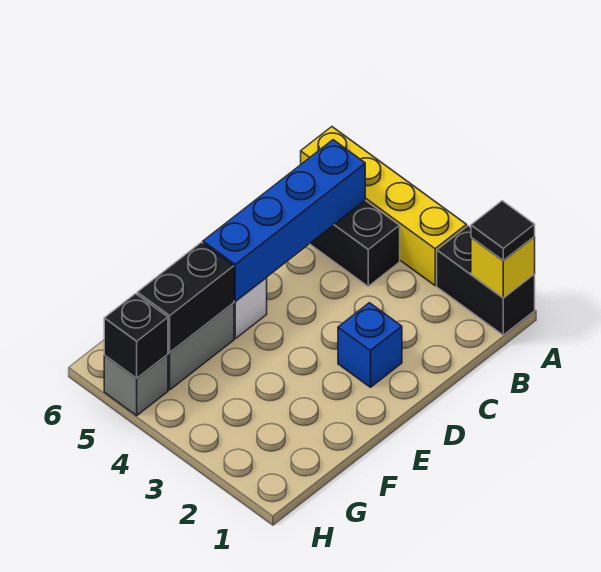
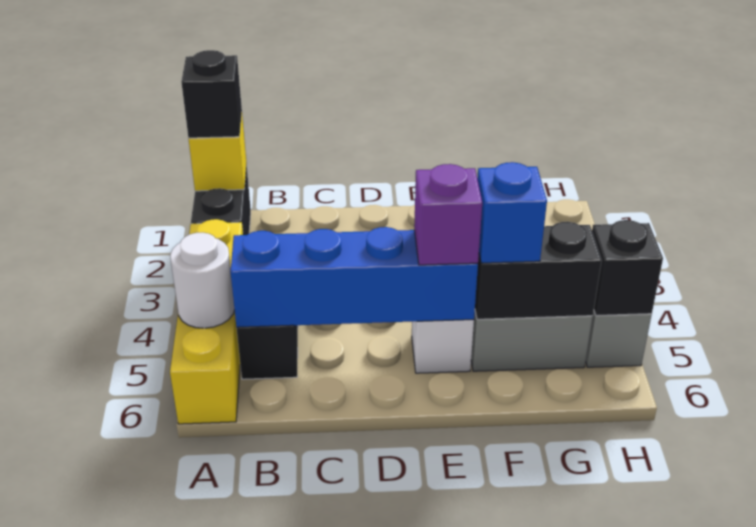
black tile A1 level 3 -> black brick A1 level 3
none -> white round brick A5 level 2
blue brick D2 level 1 -> blue brick F5 level 3
none -> purple brick E5 level 3

